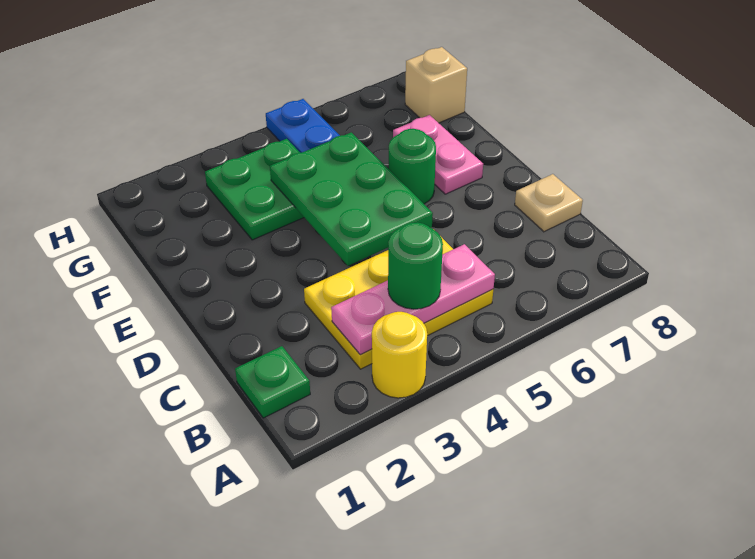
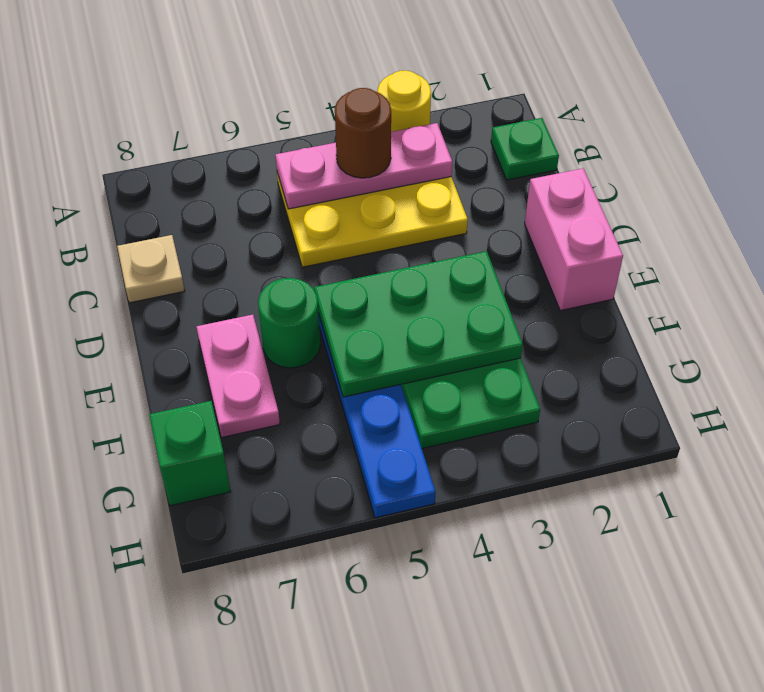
green round brick B4 level 3 -> brown round brick B4 level 3
none -> pink brick D1:E1 level 1
green plate D4:F5 level 2 -> green plate E3:F5 level 2
tan brick G8 level 1 -> green brick G8 level 1

